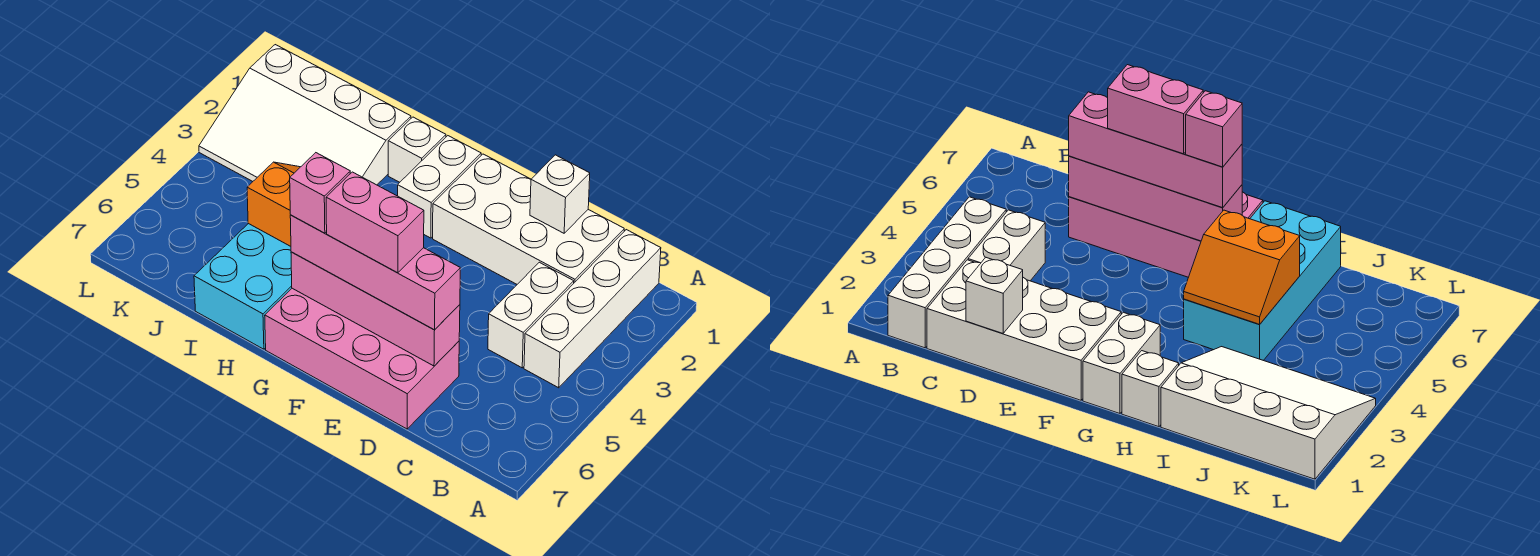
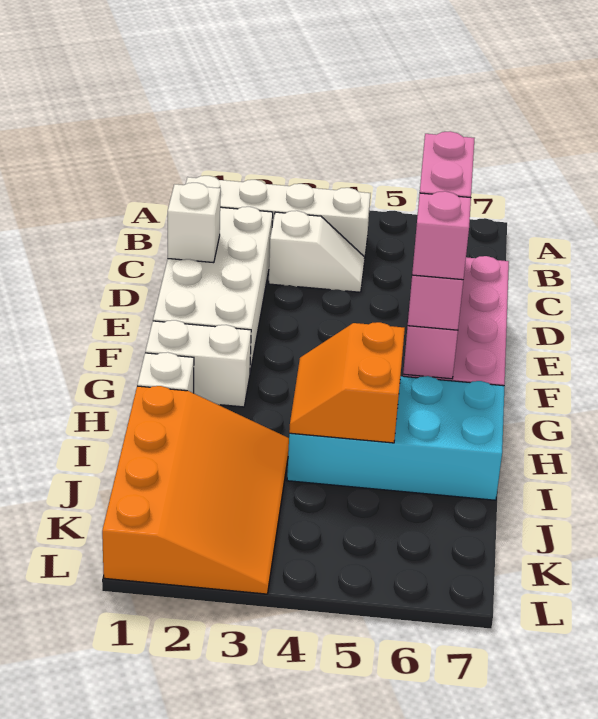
white brick C3:C4 level 1 -> white slope C3:C4 level 1 top 3
white slope I1:L3 level 1 top 1 -> orange slope I1:L3 level 1 top 1

